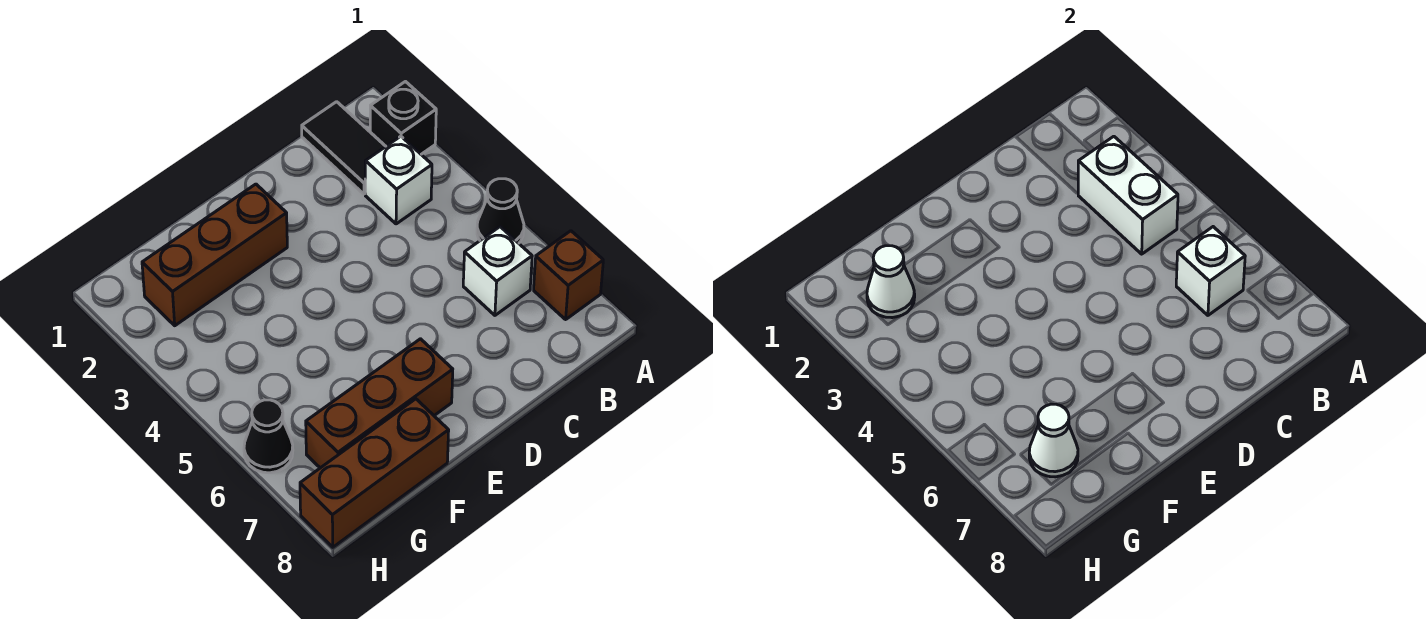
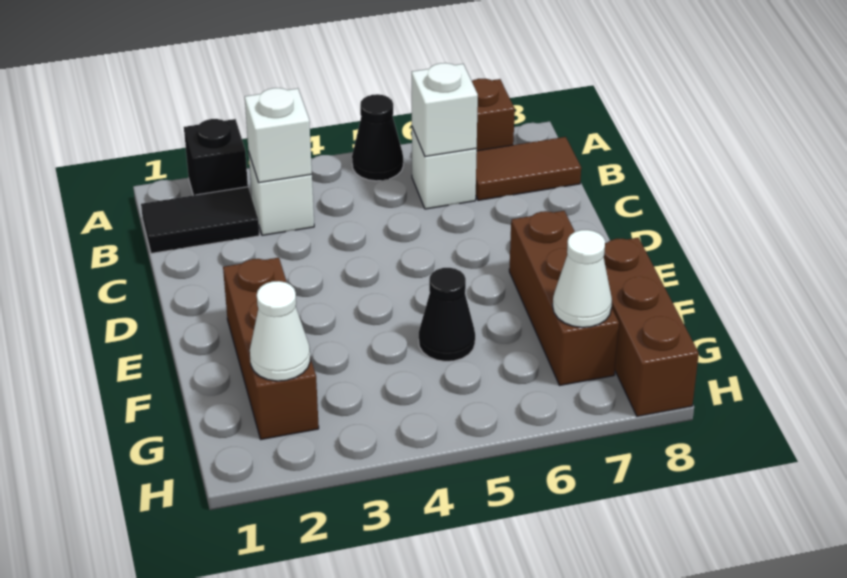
white brick B3:B4 level 2 -> white brick B3 level 2
none -> brown tile B7:B8 level 1
black cone H6 level 1 -> black cone F5 level 1

